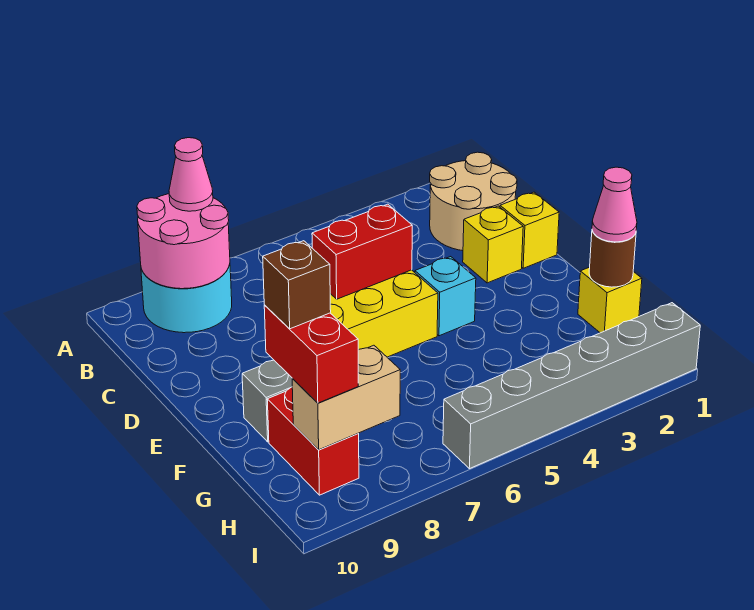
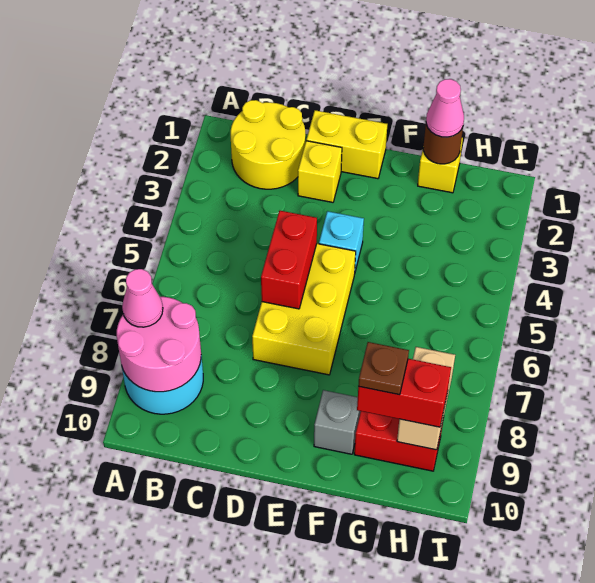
tan round brick B1:C2 level 1 -> yellow round brick B1:C2 level 1
yellow brick D1 level 1 -> yellow brick D1:E1 level 1
brown brick G9 level 4 -> brown plate G9 level 4
grey brick I1:I6 level 1 -> none

